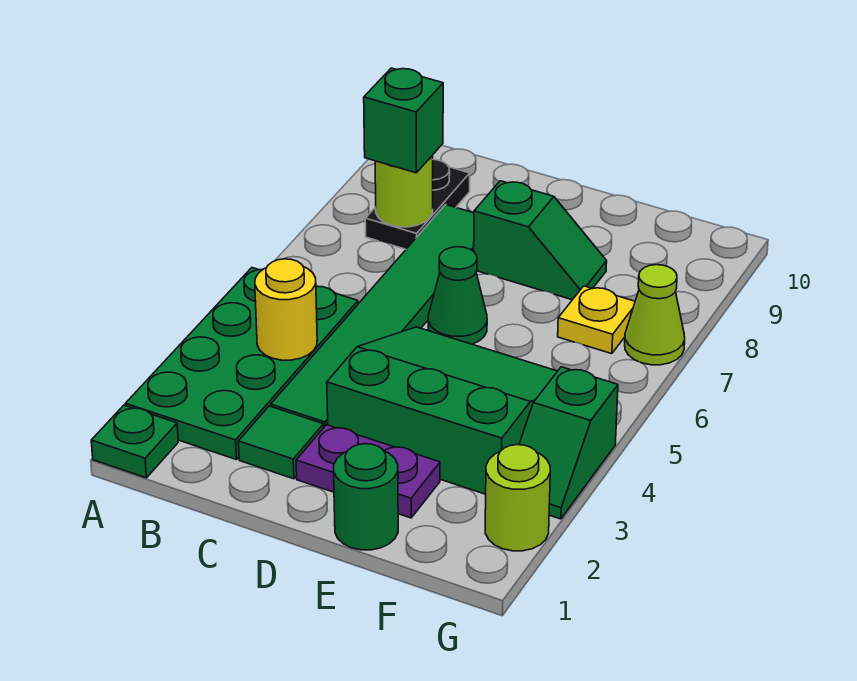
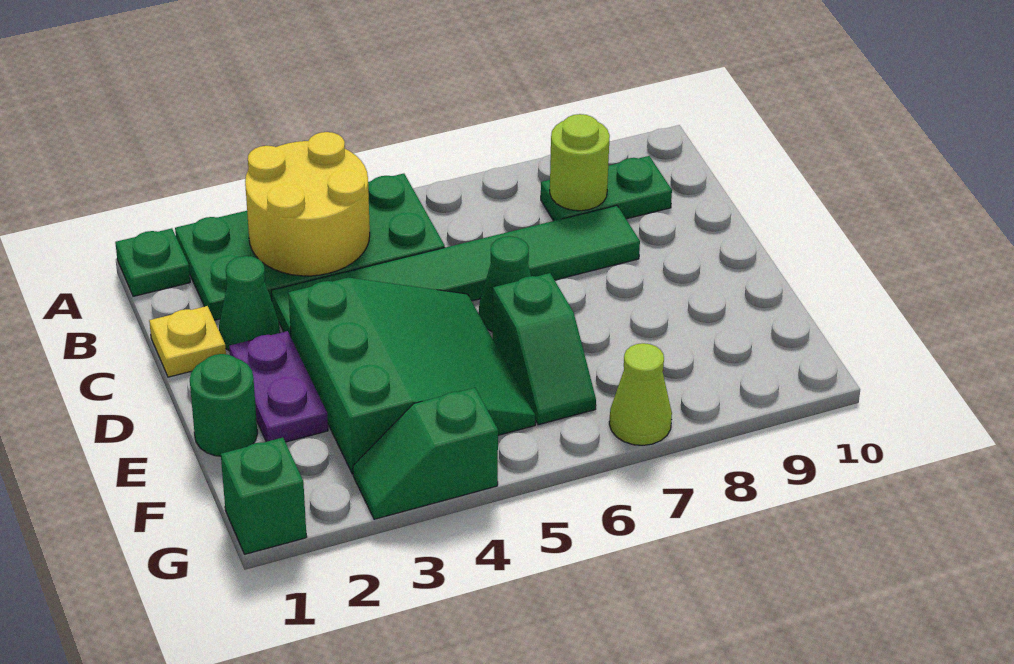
yellow round brick B4 level 2 -> yellow round brick A3:B4 level 2
black plate B8:B9 level 1 -> green plate B8:B9 level 1
green brick B8 level 3 -> green brick G1 level 1
green tile C2 level 1 -> green cone C2 level 1
green slope D8:E8 level 1 top D -> green slope E6:F6 level 1 top E
yellow plate F7 level 1 -> yellow plate C1 level 1
lime round brick G2 level 1 -> none

